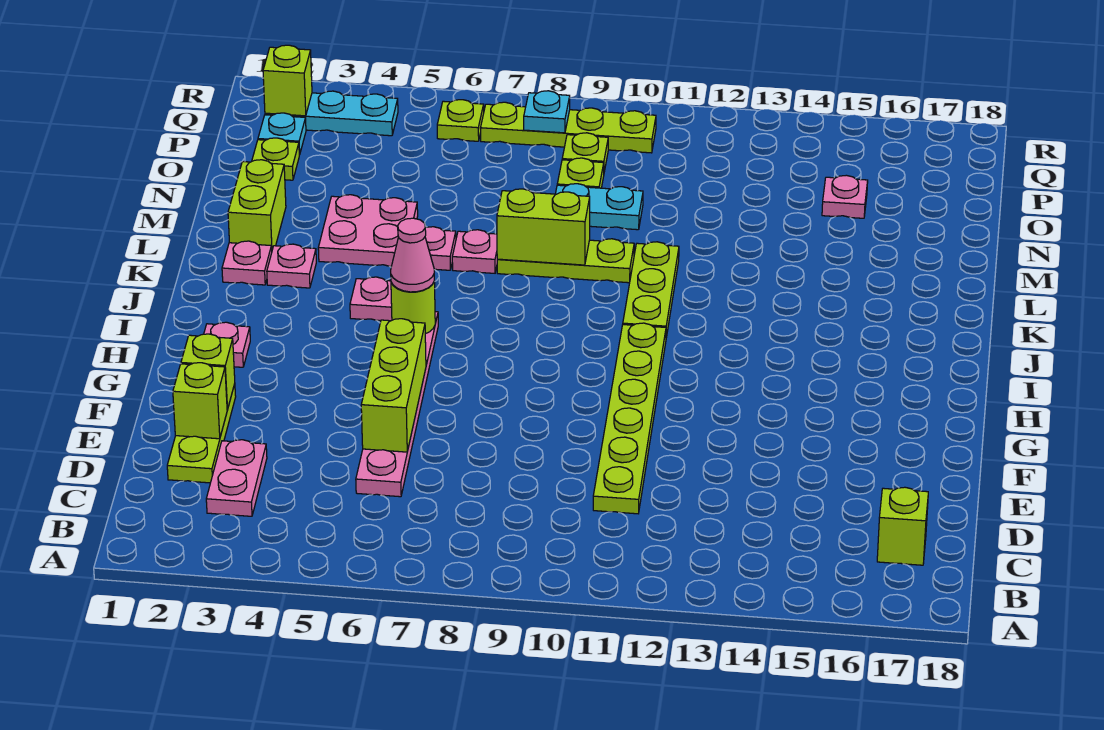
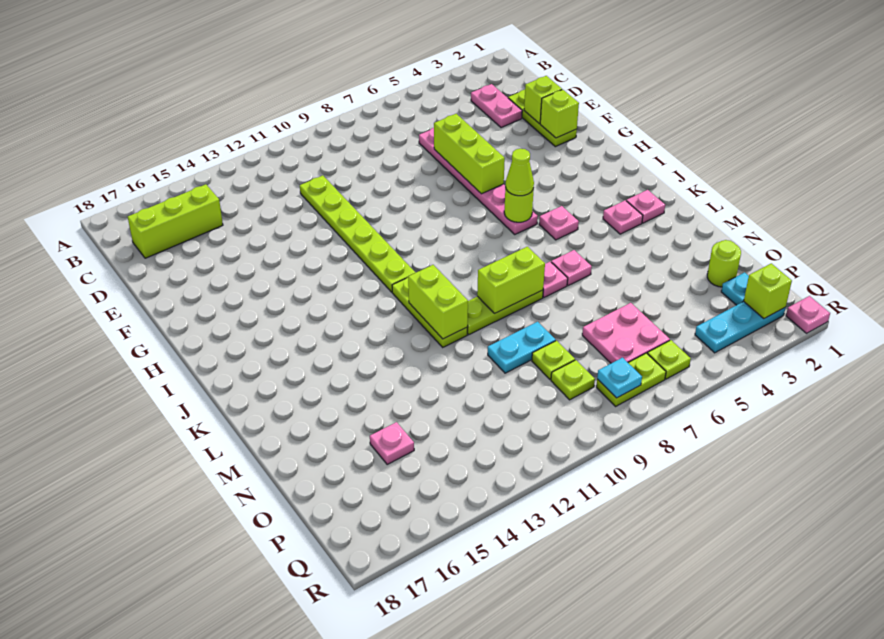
lime brick C17 level 1 -> lime brick C15:C17 level 1
pink plate H2 level 1 -> pink plate R1 level 1
pink cone I6 level 3 -> lime cone I6 level 3
lime brick L2:M2 level 1 -> lime brick K11:L11 level 2
pink plate L4:M5 level 1 -> pink plate O6:P7 level 1
lime plate O2 level 1 -> lime round brick O2 level 1
lime plate Q7:Q10 level 1 -> lime plate Q7:Q8 level 1

